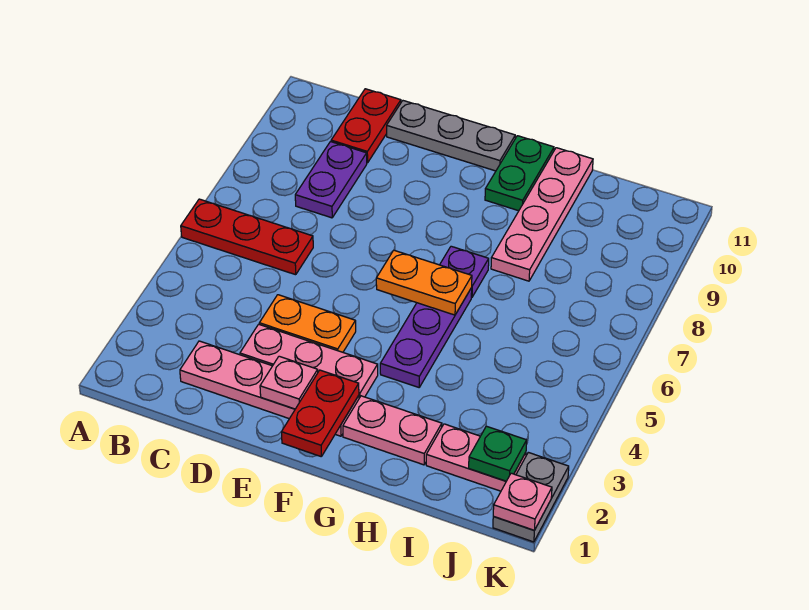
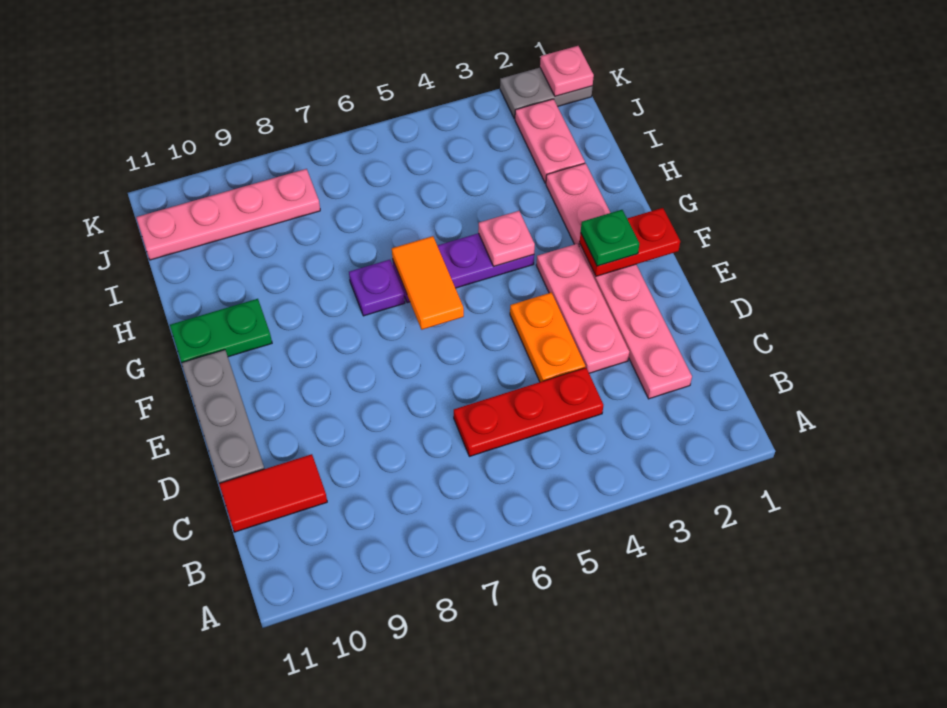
red plate A6:C6 level 1 -> red plate C4:C6 level 1
purple plate C8:C9 level 1 -> none
red plate C10:C11 level 1 -> red tile C10:C11 level 1
pink plate E2 level 2 -> pink plate G4 level 2
orange plate F6:G6 level 2 -> orange tile F6:G6 level 2
pink plate H8:H11 level 1 -> pink plate J8:J11 level 1
green plate J2 level 2 -> green plate F2 level 3

